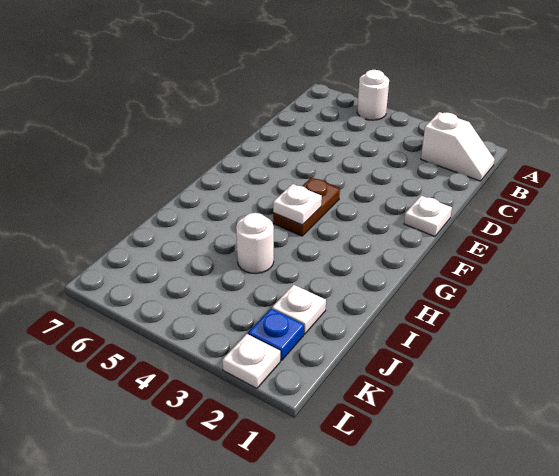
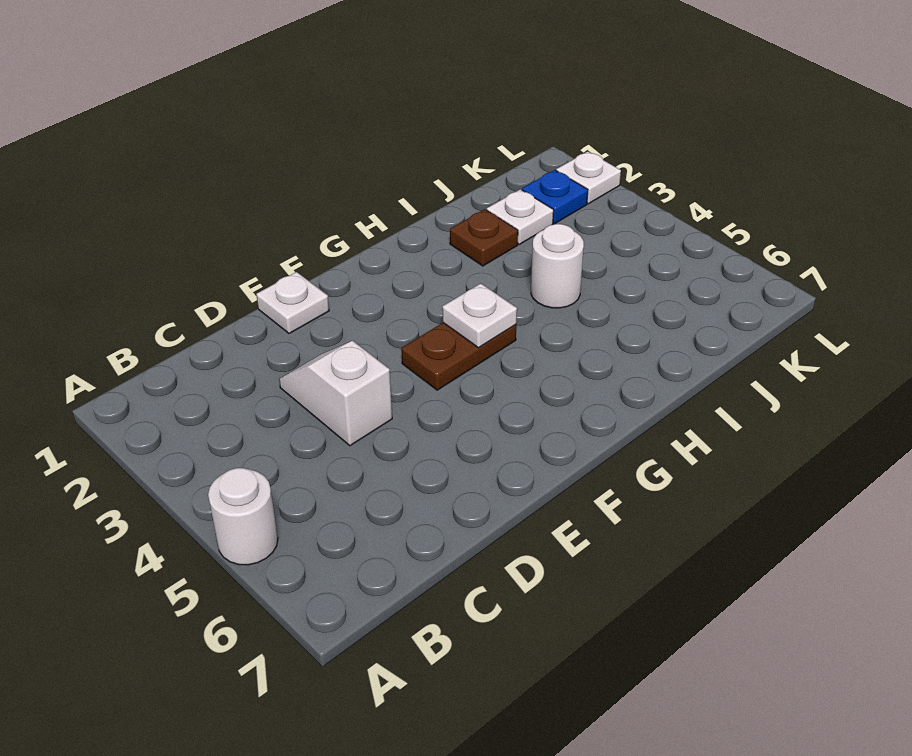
white slope B1:B2 level 1 top 2 -> white slope D3:D4 level 1 top 4
none -> brown plate I2 level 1

